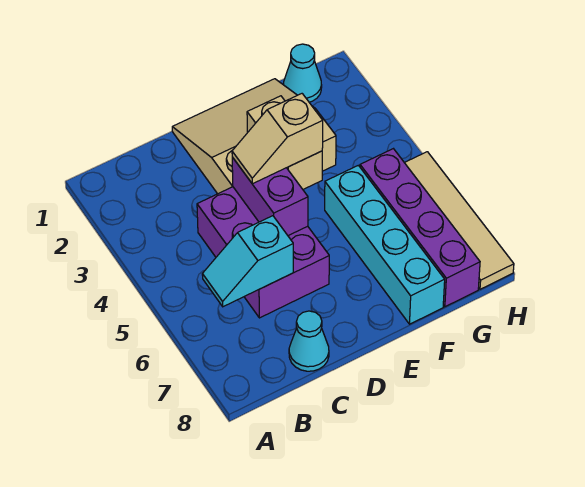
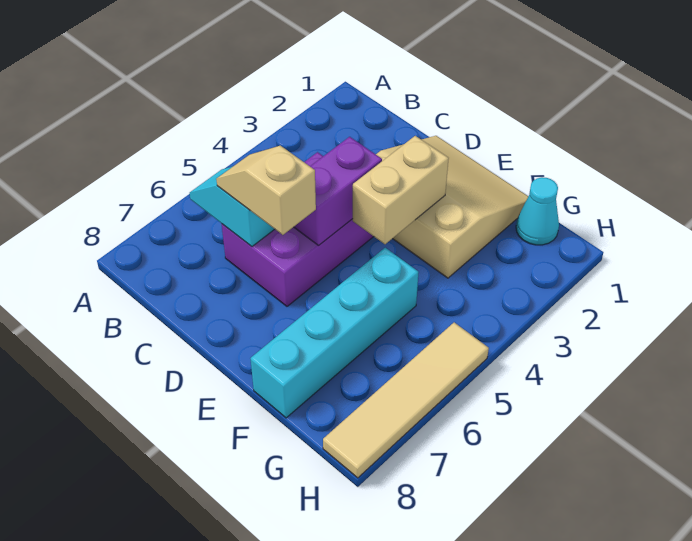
cyan cone C8 level 1 -> none
tan slope D4:E4 level 3 top E -> tan slope C6:D6 level 3 top D
purple brick G5:G8 level 1 -> none

